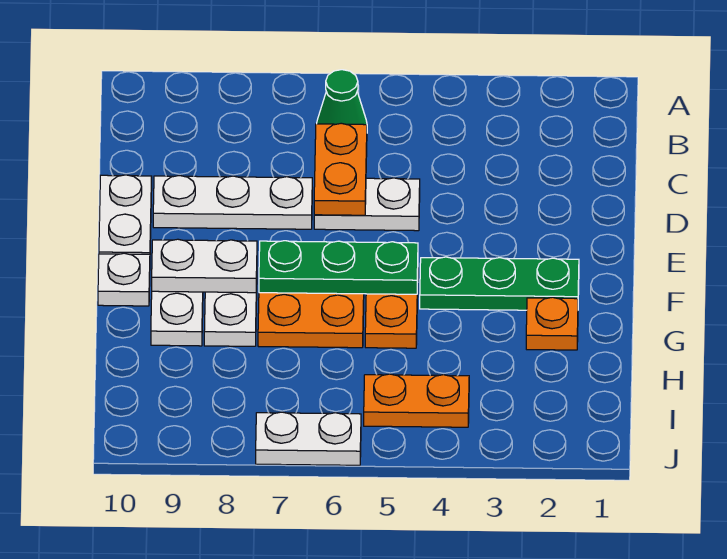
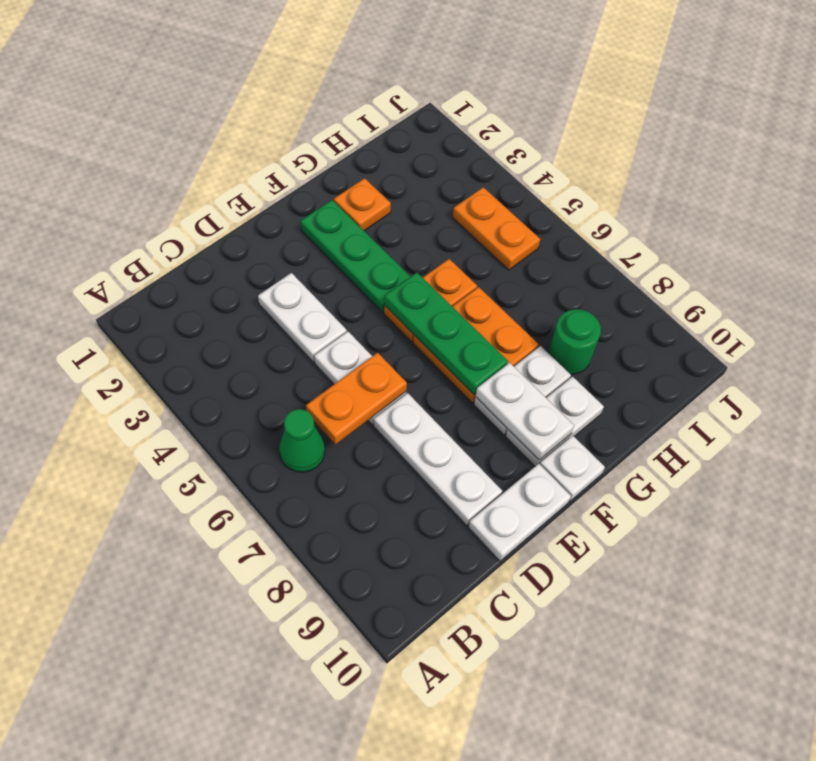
none -> green round brick H8 level 1
white plate J6:J7 level 1 -> white plate D3:D4 level 1

